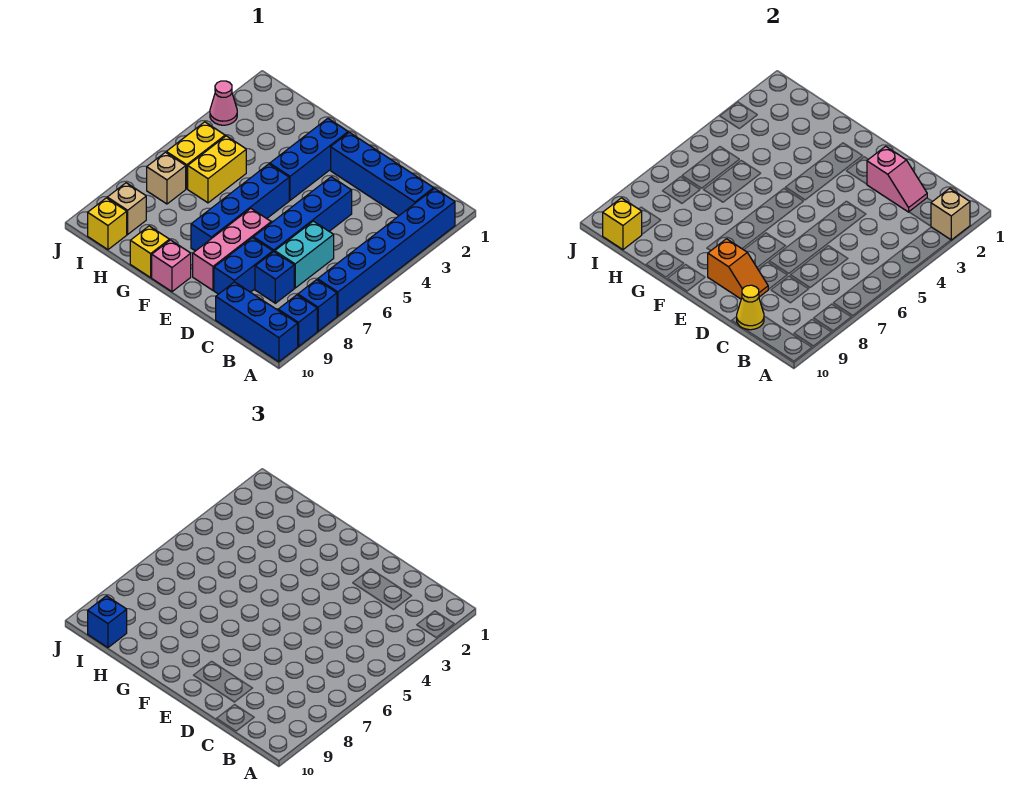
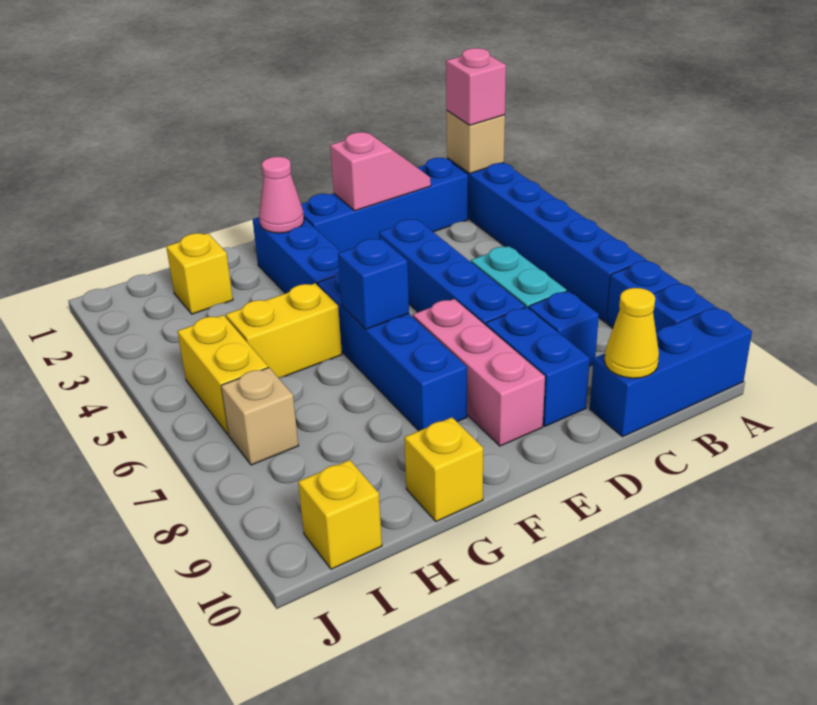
orange slope D9:E9 level 2 top E -> none
pink brick F10 level 1 -> pink brick A2 level 3
yellow brick H5:H6 level 1 -> yellow brick G5:H5 level 1
tan brick I9 level 1 -> none
yellow brick I10 level 2 -> yellow brick H2 level 1
blue brick I10 level 3 -> blue brick F6 level 2
pink cone J3 level 1 -> pink cone F2 level 2

